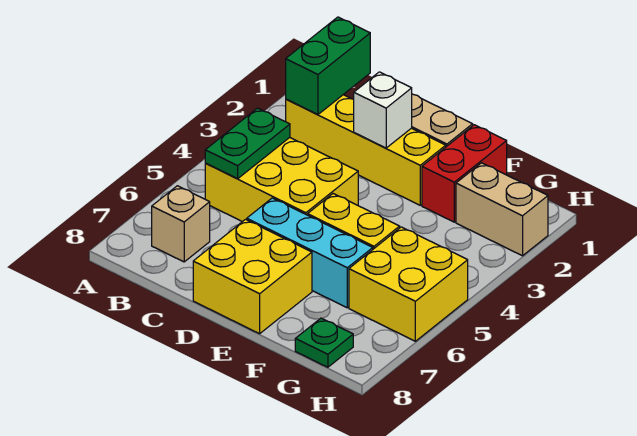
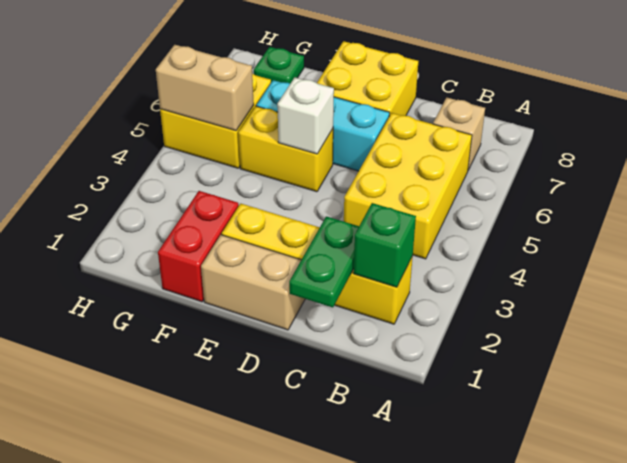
green brick B1:B2 level 2 -> green brick B2 level 2
yellow brick B4:D5 level 1 -> yellow brick B4:C6 level 1
green plate B4:B5 level 2 -> green plate C1:C2 level 2
white brick D2 level 2 -> white brick E5 level 2
tan brick G2:H2 level 1 -> tan brick G5:H5 level 2

